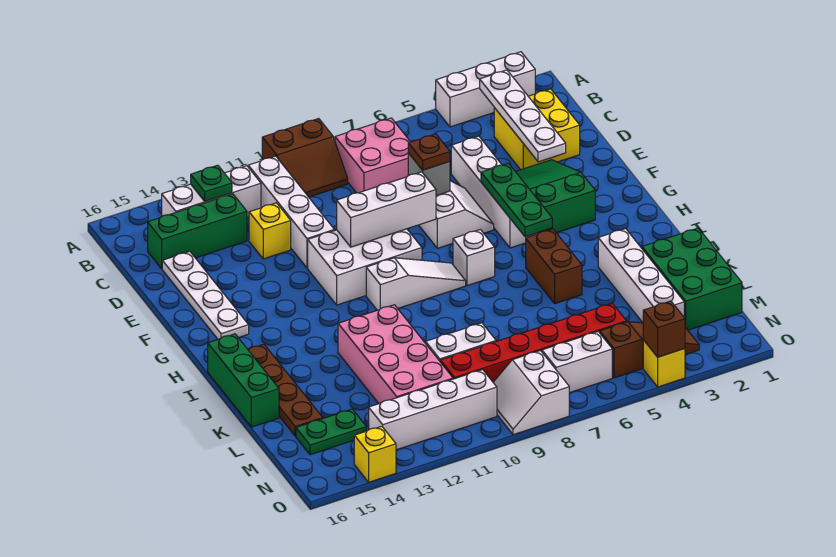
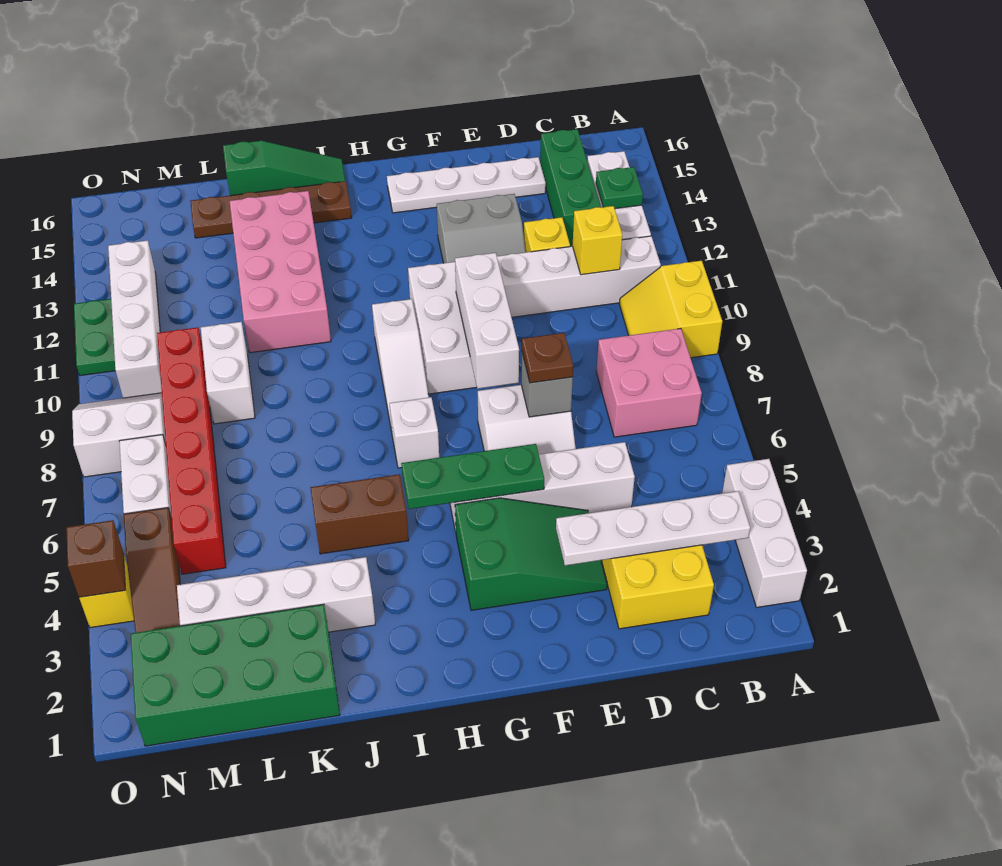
brown slope A9:B10 level 1 top A -> yellow slope A9:B10 level 1 top A
none -> grey slope E12:F13 level 1 top 13
green brick I16:K16 level 1 -> green slope I16:K16 level 1 top K
pink brick J11:M12 level 1 -> pink brick J11:K14 level 1
green brick K1:M2 level 1 -> green brick K1:N2 level 1
green plate M14:M15 level 1 -> green plate O11:O12 level 1
yellow brick O14 level 1 -> yellow brick C11 level 2

